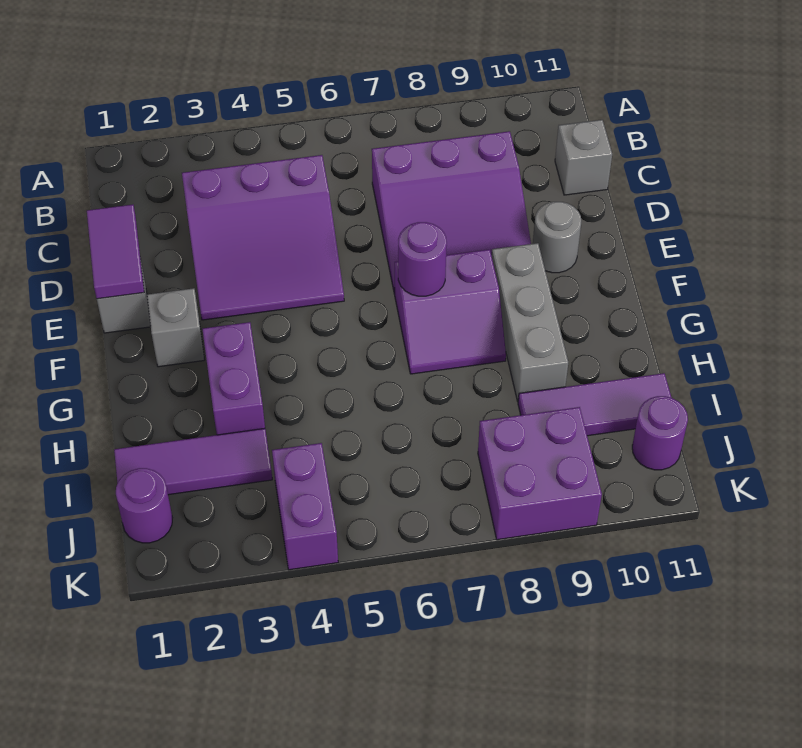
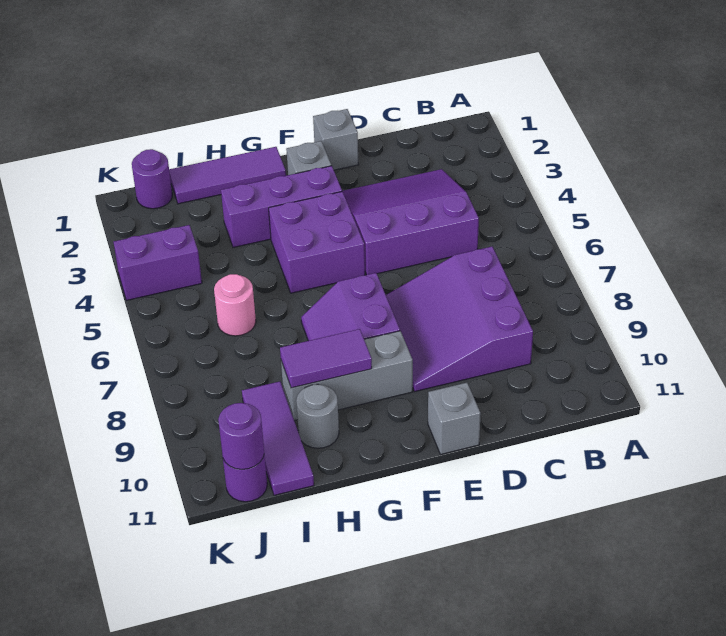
purple slope C3:E5 level 1 top C -> purple slope C3:E5 level 1 top 5
grey brick C11 level 1 -> grey brick E11 level 1
purple tile D1:E1 level 2 -> purple tile G9:H9 level 2
grey round brick E10 level 1 -> grey round brick H10 level 1
purple round brick F7 level 2 -> purple round brick J11 level 2
purple brick G3:H3 level 1 -> purple brick F3:H3 level 1
purple tile I1:I3 level 1 -> purple tile G1:I1 level 1
none -> pink round brick I6 level 1
purple brick J8:K9 level 1 -> purple brick F4:G5 level 1

